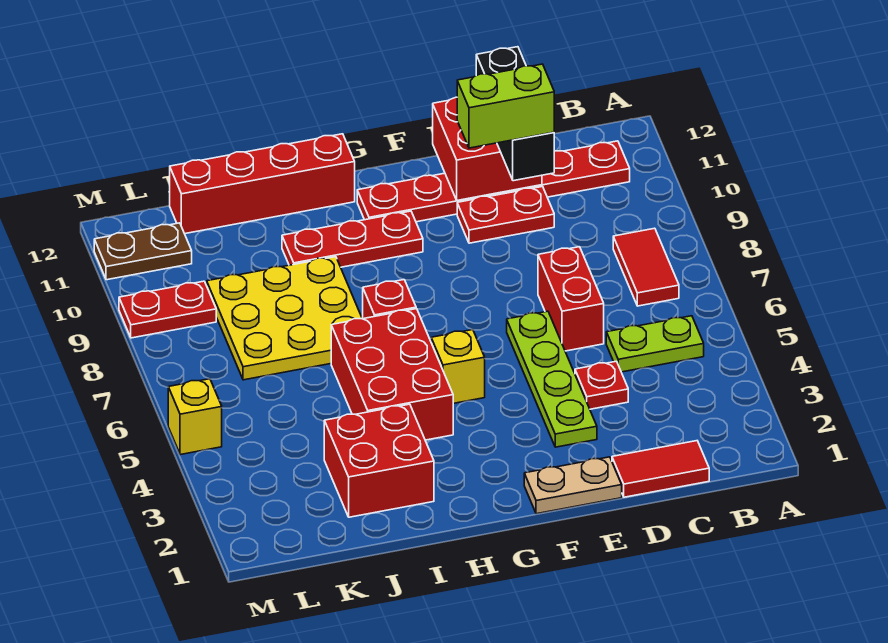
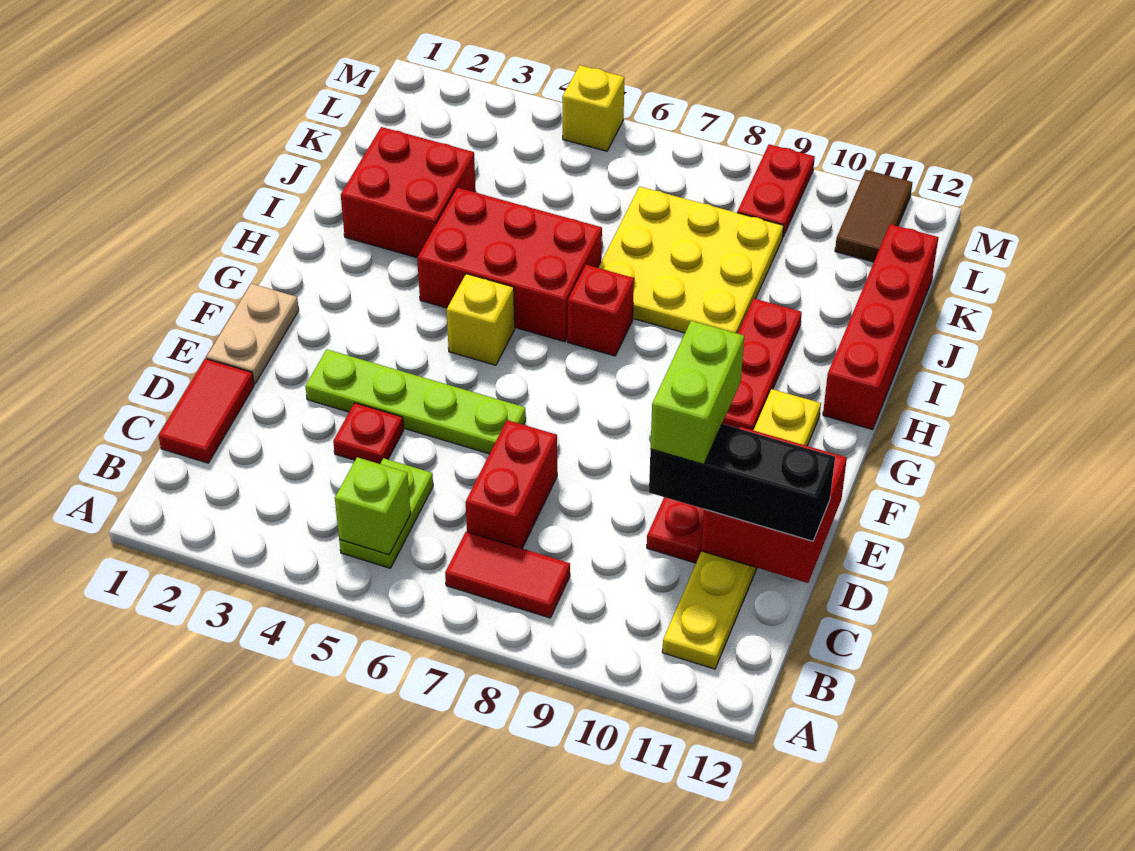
none -> lime brick B5 level 2
red plate B11:G11 level 1 -> yellow plate B11:G11 level 1
red brick D6:D7 level 1 -> red brick C7:D7 level 1
brown plate L11:M11 level 1 -> brown tile L11:M11 level 1

